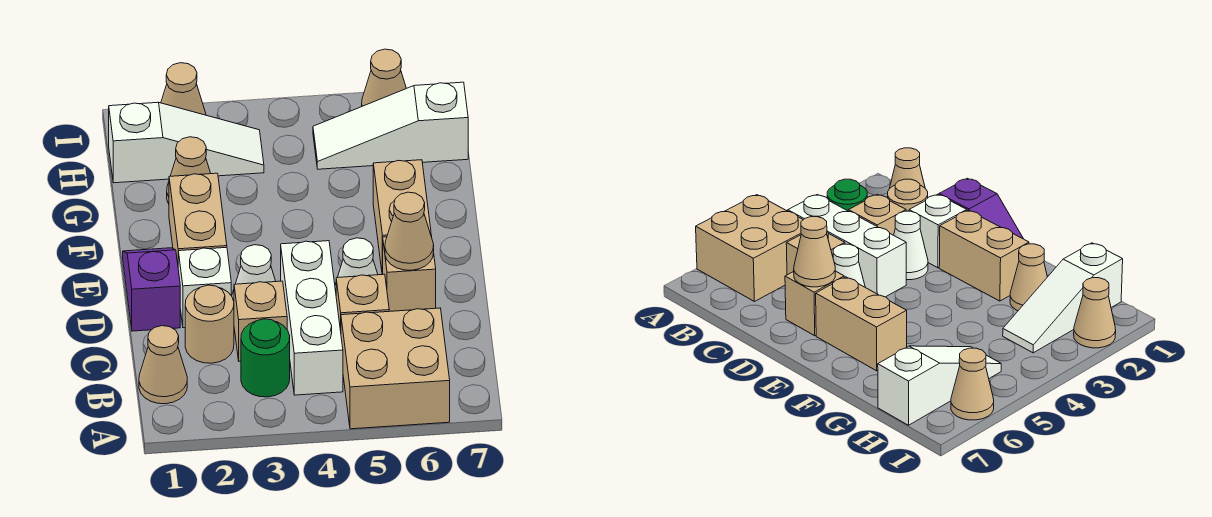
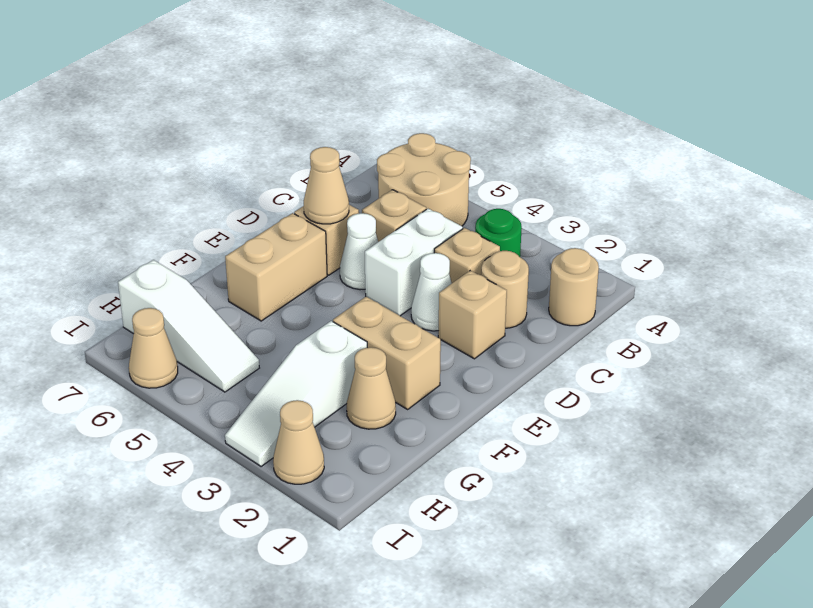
tan brick A5:B6 level 1 -> tan round brick A5:B6 level 1
tan cone B1 level 1 -> tan round brick B1 level 1
white brick B4:D4 level 1 -> white brick C4:D4 level 1
purple slope D1:E1 level 1 top D -> none
white brick D2 level 1 -> tan brick D2 level 1
tan brick E2:F2 level 1 -> tan brick F2:F3 level 1
white slope H1:H3 level 1 top 1 -> white slope G3:I3 level 1 top G

